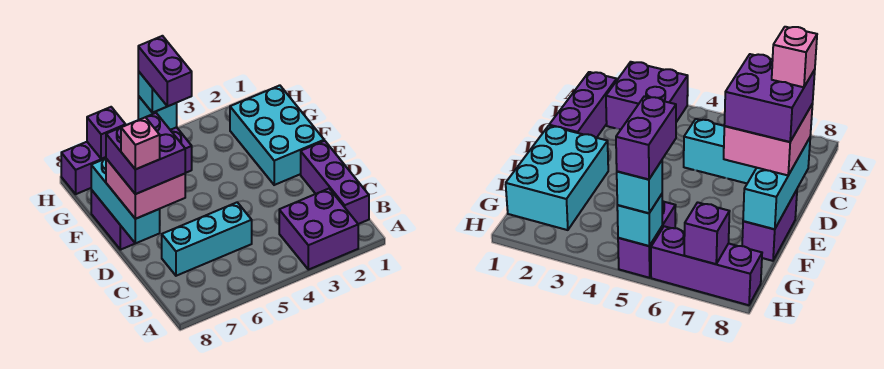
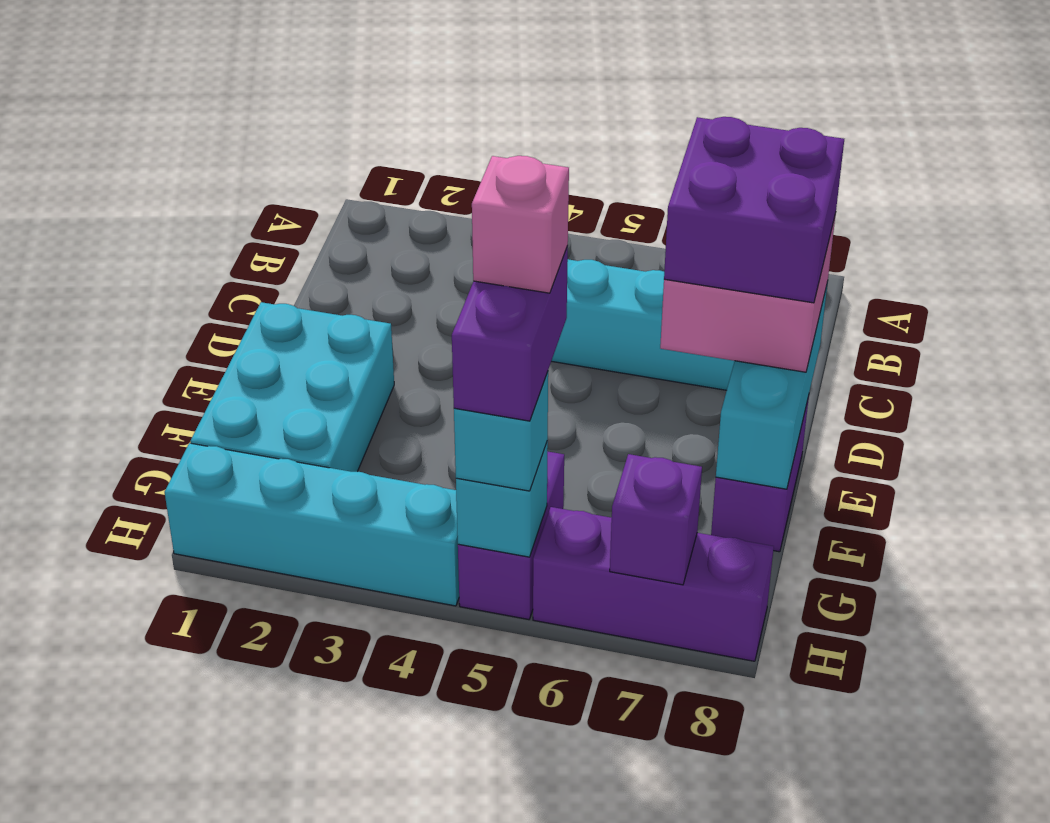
purple brick A2:B3 level 1 -> none
purple brick B1:D1 level 1 -> none
pink brick D8 level 5 -> pink brick G5 level 5
none -> cyan brick H1:H4 level 1

